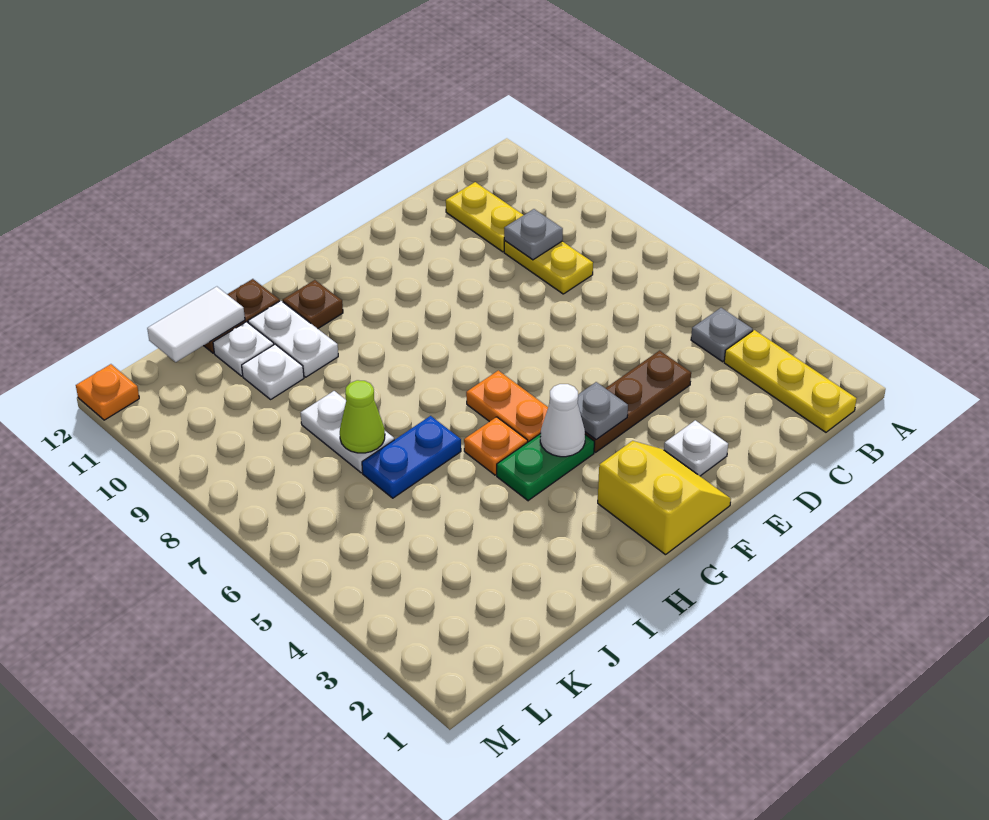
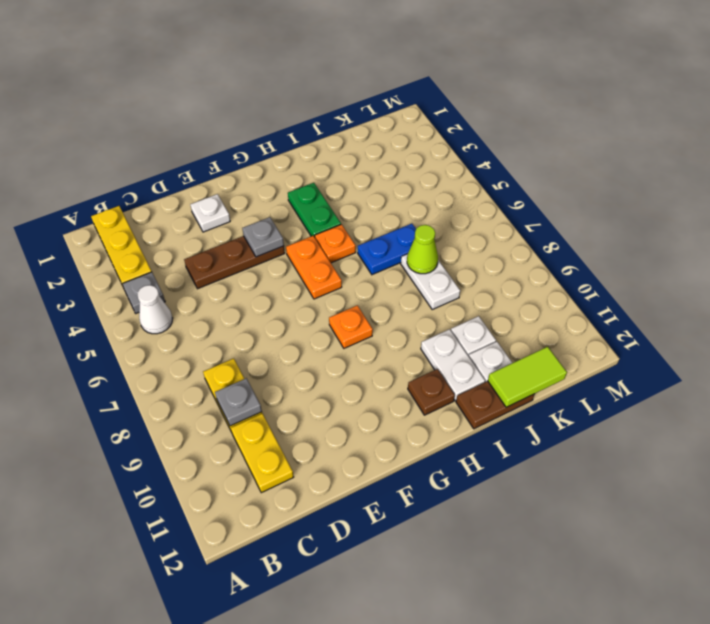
yellow slope F1:G2 level 1 top G -> none
green plate G4:H4 level 1 -> green plate H3:H4 level 1
white cone G4 level 2 -> white cone B5 level 1
white tile J12:K12 level 2 -> lime tile J12:K12 level 2
orange plate M12 level 1 -> orange plate G8 level 1

